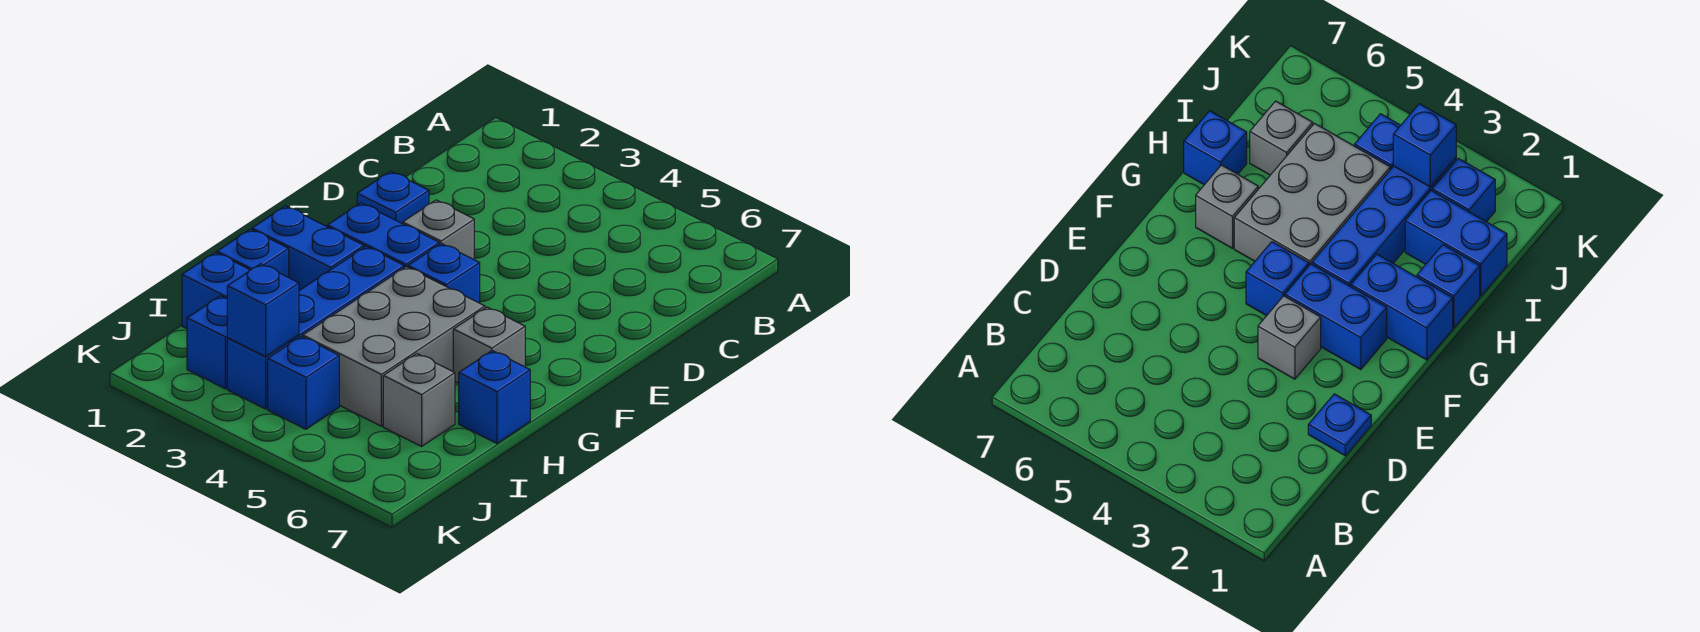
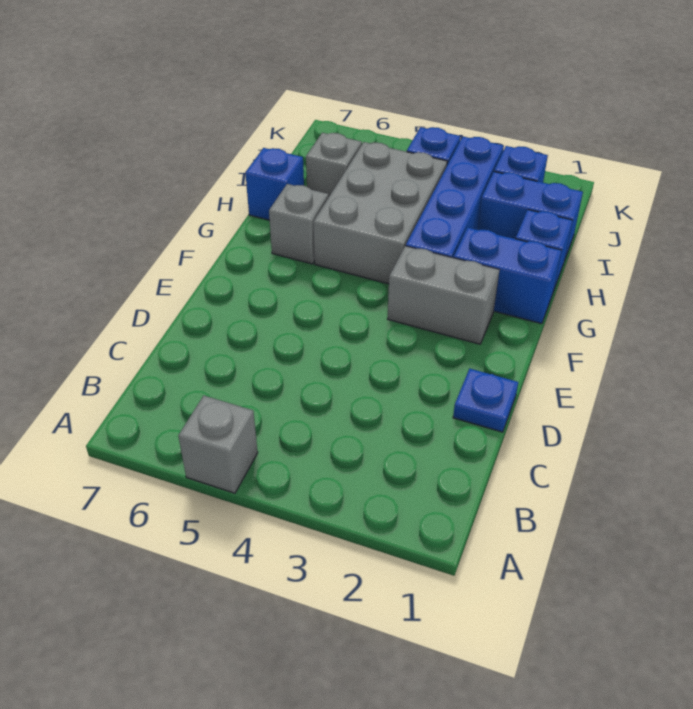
grey brick E3 level 1 -> grey brick A5 level 1
blue brick F2:F3 level 1 -> grey brick F2:F3 level 1
blue brick F4 level 1 -> none
blue brick J3 level 2 -> none

